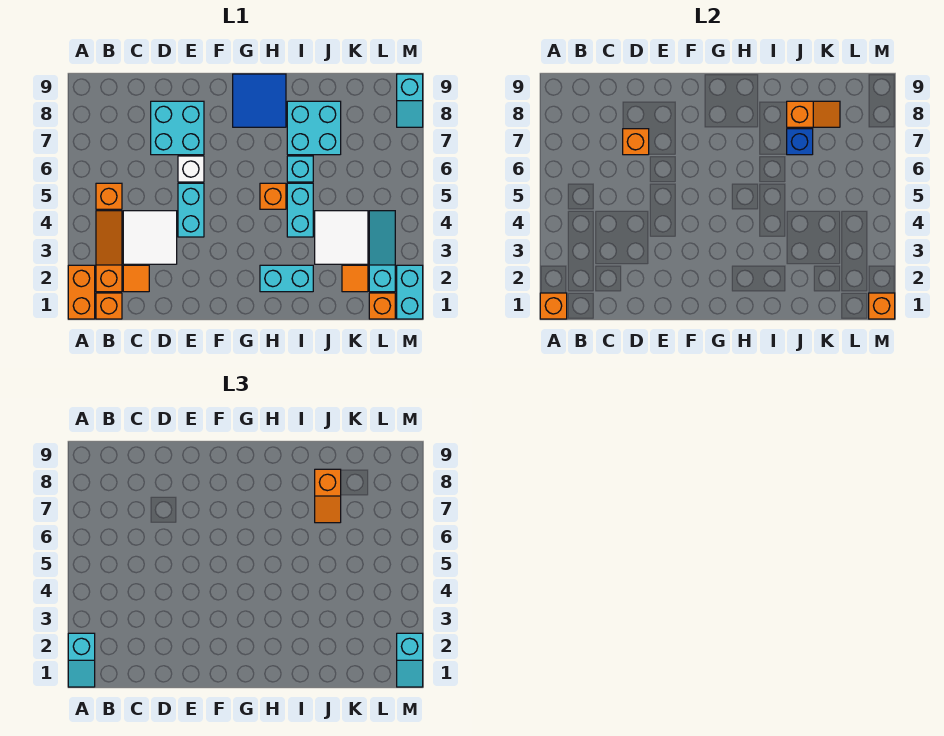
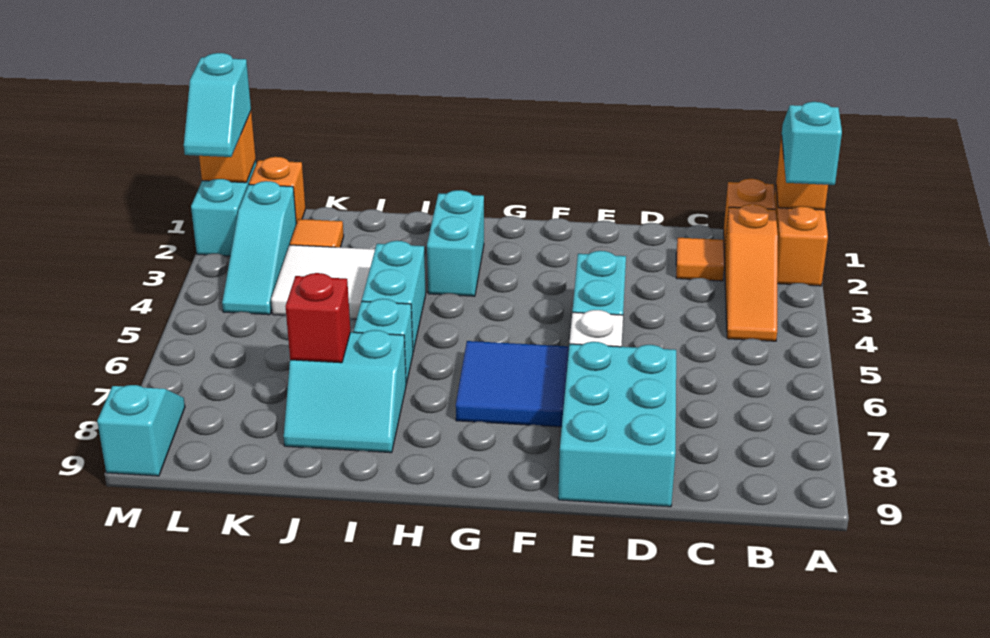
orange brick B5 level 1 -> none
white tile C3:D4 level 1 -> none
cyan brick D7:E8 level 1 -> cyan brick D7:E9 level 1
orange brick D7 level 2 -> none
blue tile G8:H9 level 1 -> blue tile F6:G7 level 1
cyan brick H2:I2 level 1 -> cyan brick H2:H3 level 1
orange brick H5 level 1 -> none
cyan brick I7:J8 level 1 -> cyan slope I7:J8 level 1 top 7
blue brick J7 level 2 -> red brick J7 level 2
orange slope J7:J8 level 3 top 8 -> none
orange slope J8:K8 level 2 top J -> none
cyan slope M1:M2 level 3 top 2 -> cyan slope M1:M2 level 3 top 1

